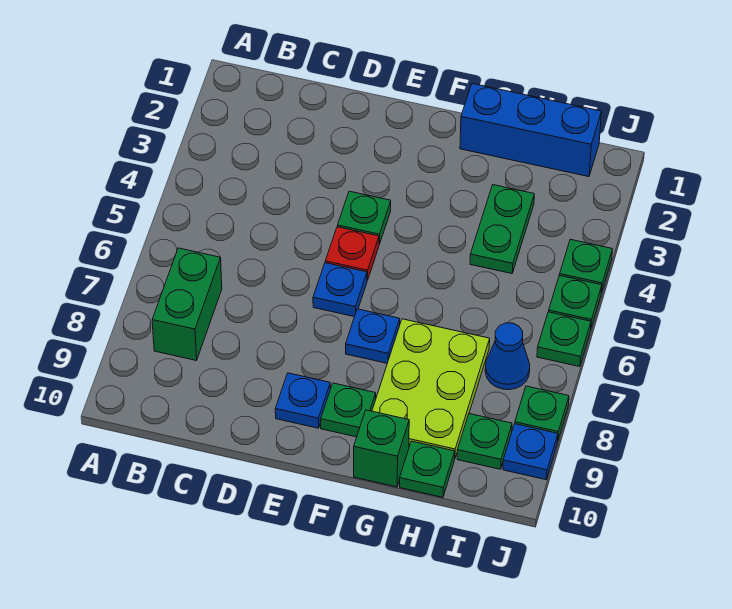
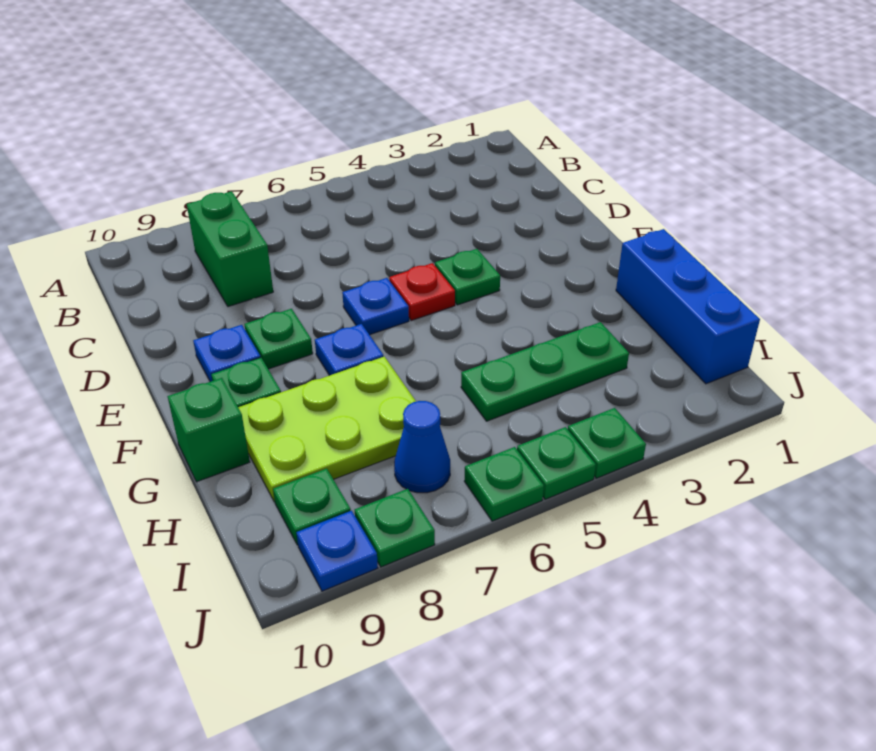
green brick B7:B8 level 1 -> green brick B8:C8 level 1
green plate H3:H4 level 1 -> green plate H3:H5 level 1
green plate H10 level 1 -> green plate E8 level 1

